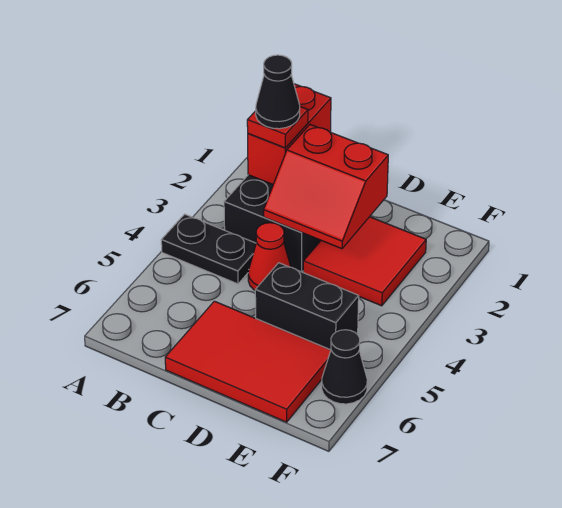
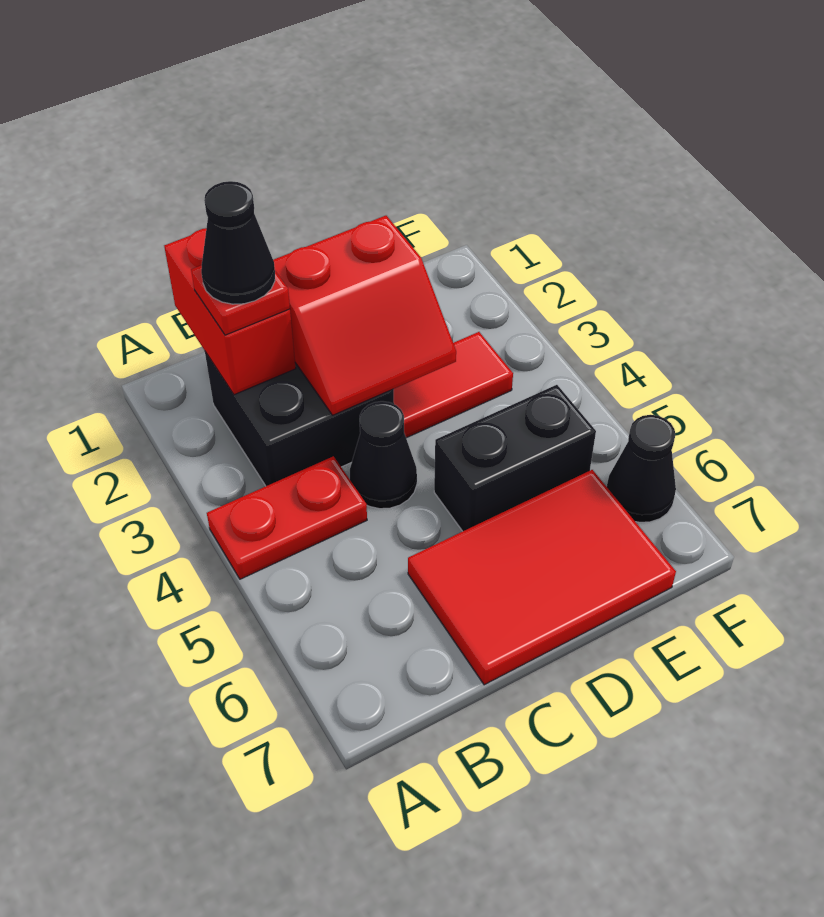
black plate A4:B4 level 1 -> red plate A4:B4 level 1
red cone C4 level 1 -> black cone C4 level 1
red tile D2:E3 level 1 -> red tile D3:E3 level 1

